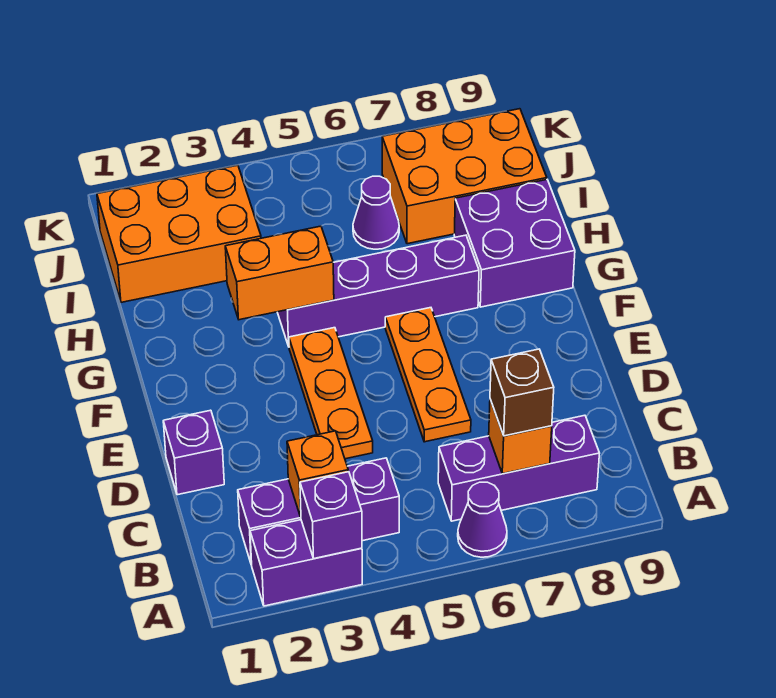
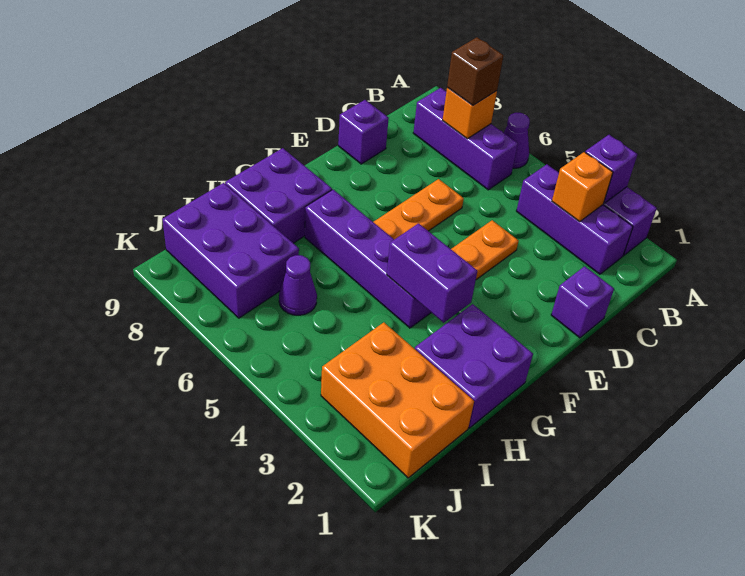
none -> purple brick D9 level 1
none -> purple brick G1:H2 level 1
orange brick G3:G4 level 2 -> purple brick G3:G4 level 2
orange brick I7:J9 level 1 -> purple brick I7:J9 level 1

